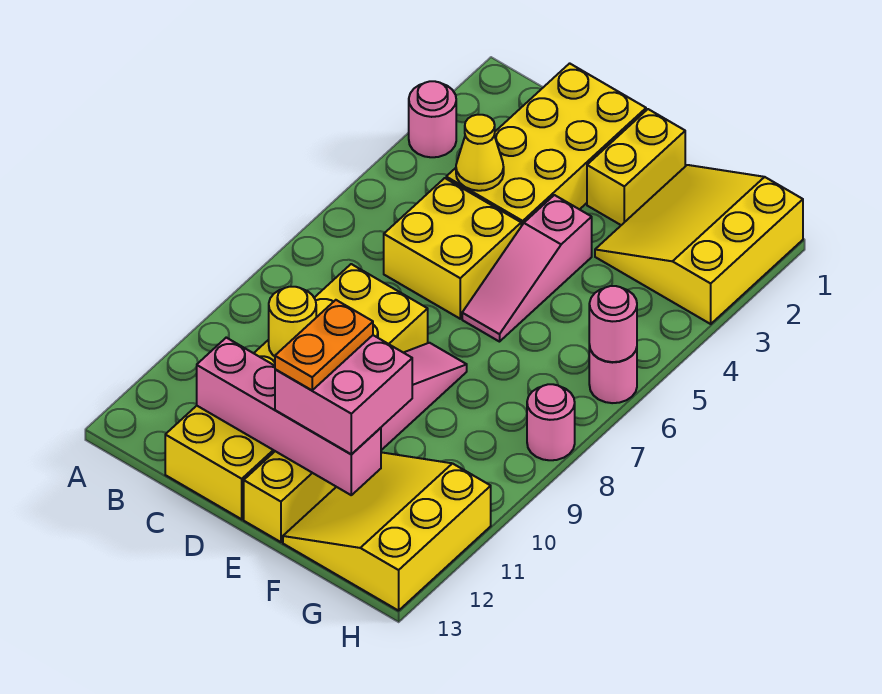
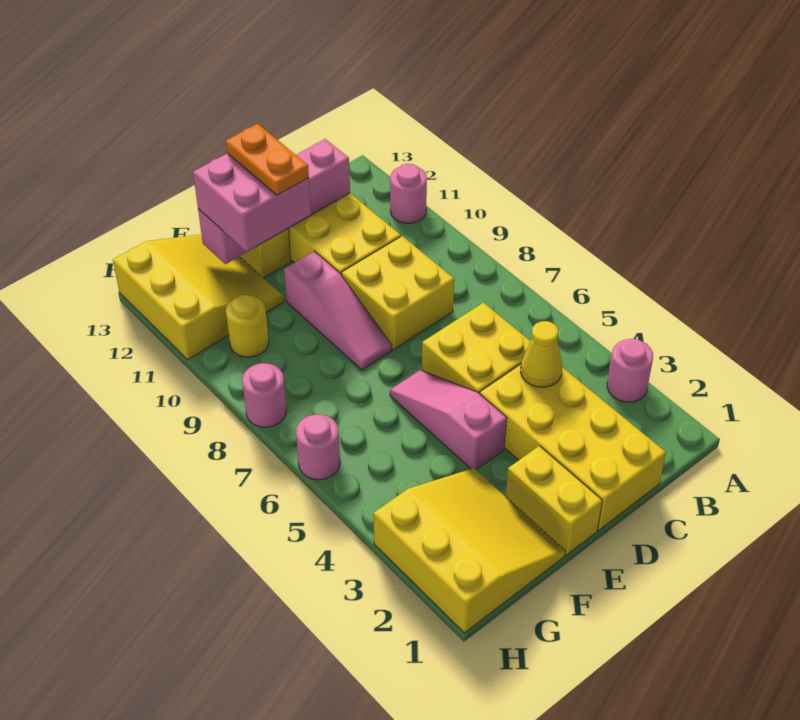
yellow round brick C10 level 2 -> yellow round brick G10 level 1
pink round brick H6 level 2 -> pink round brick A11 level 1

